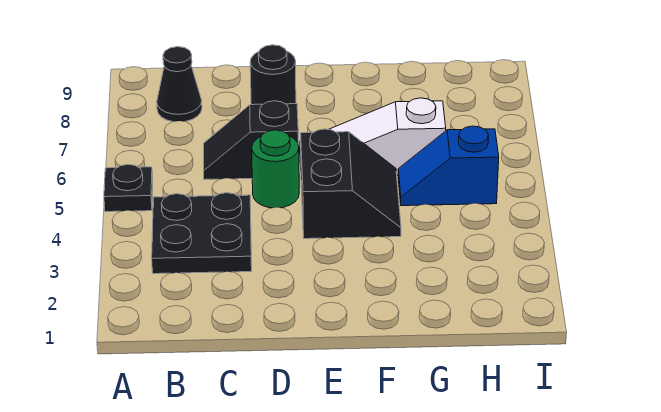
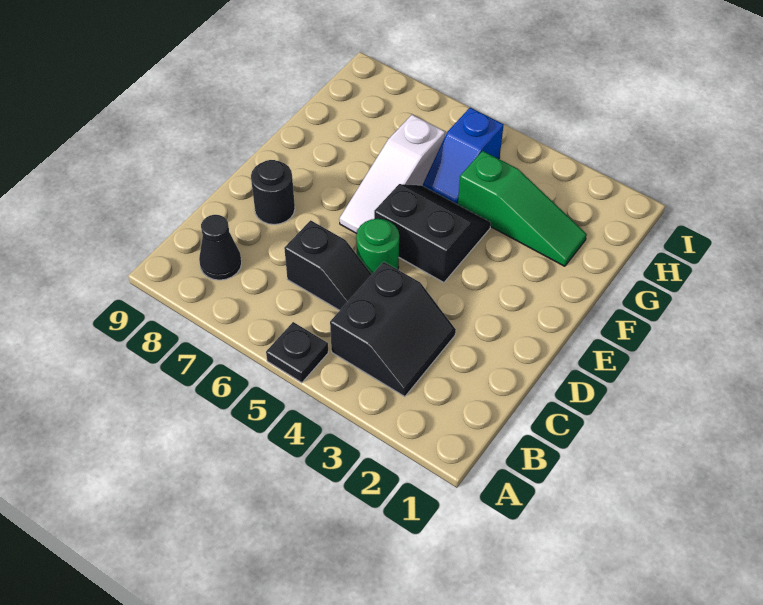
black plate B3:C4 level 1 -> black slope B3:C4 level 1 top 4
black slope C6:D6 level 1 top D -> black slope C5:C6 level 1 top 6
none -> green slope G2:G4 level 1 top 4

